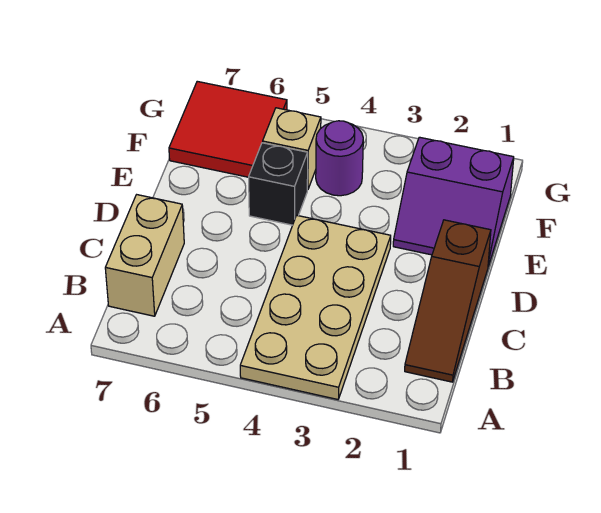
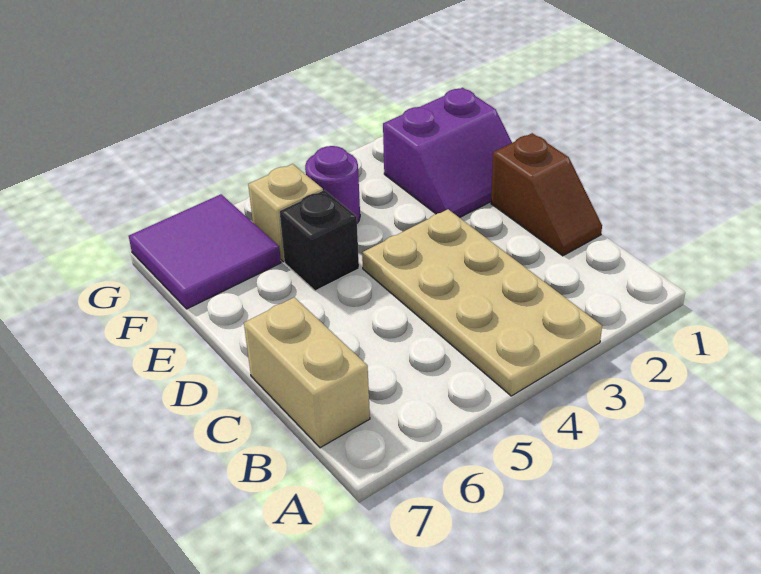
brown slope B1:D1 level 1 top D -> brown slope C1:D1 level 1 top D
red tile F6:G7 level 1 -> purple tile F6:G7 level 1

